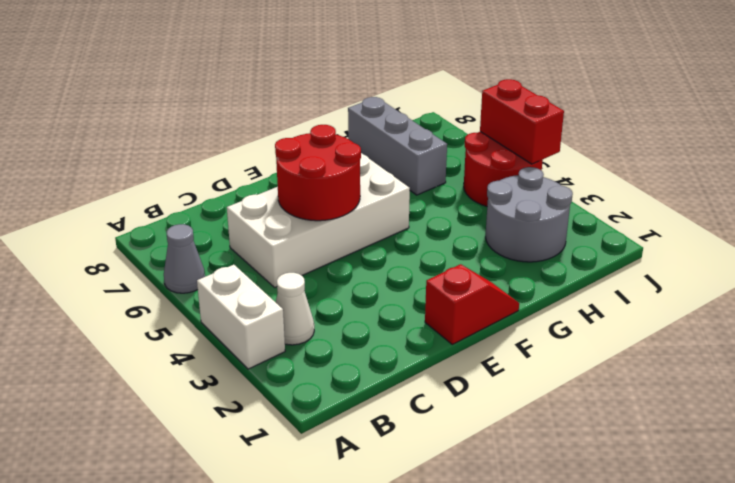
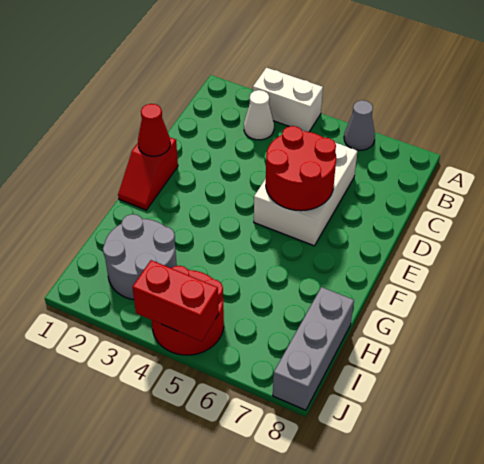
white brick C5:F6 level 1 -> white brick C5:E6 level 1
none -> red cone E1 level 2
grey brick H6:H8 level 1 -> grey brick H8:J8 level 1

